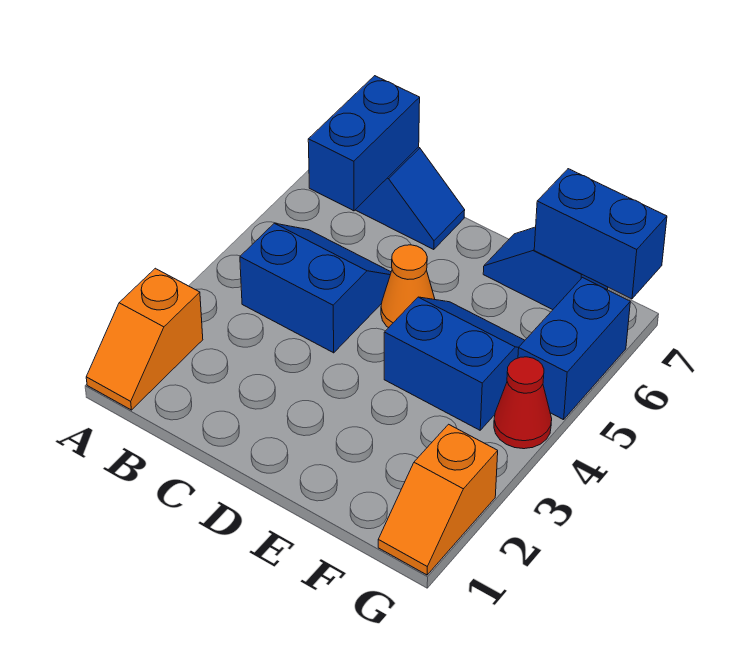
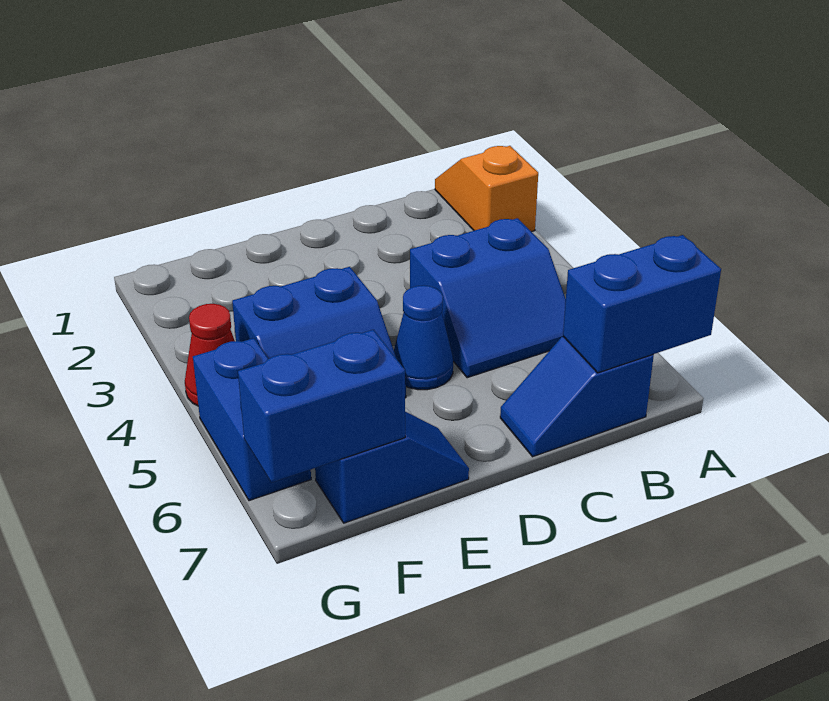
blue brick B6:B7 level 2 -> blue brick A7:B7 level 2
orange cone D5 level 1 -> blue cone D5 level 1
orange slope G1:G2 level 1 top 2 -> none

